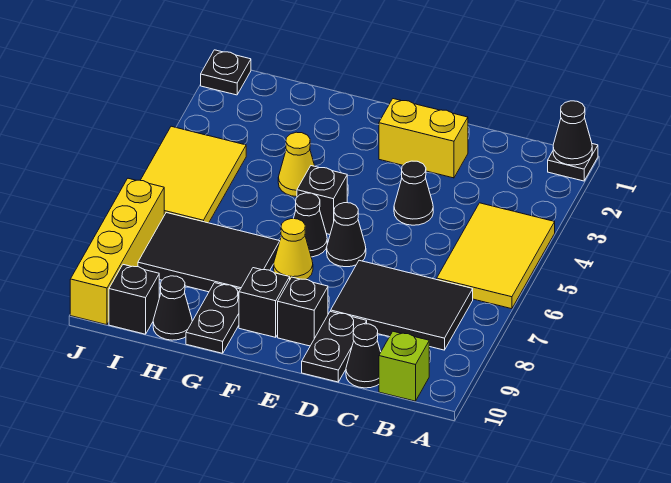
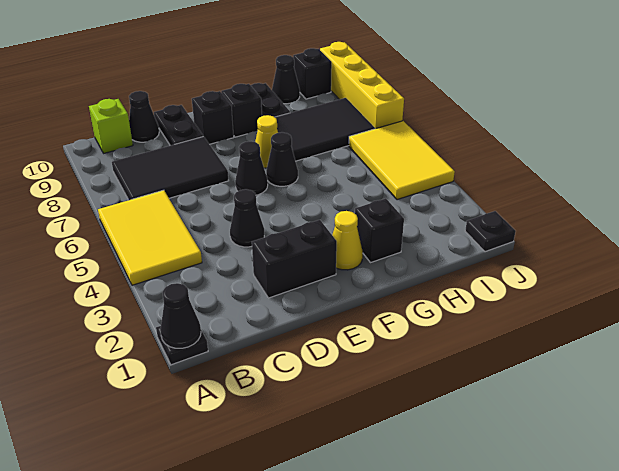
yellow brick D2:E2 level 1 -> black brick D2:E2 level 1
black brick F5 level 1 -> black brick G2 level 1
yellow cone G4 level 1 -> yellow cone F2 level 1

